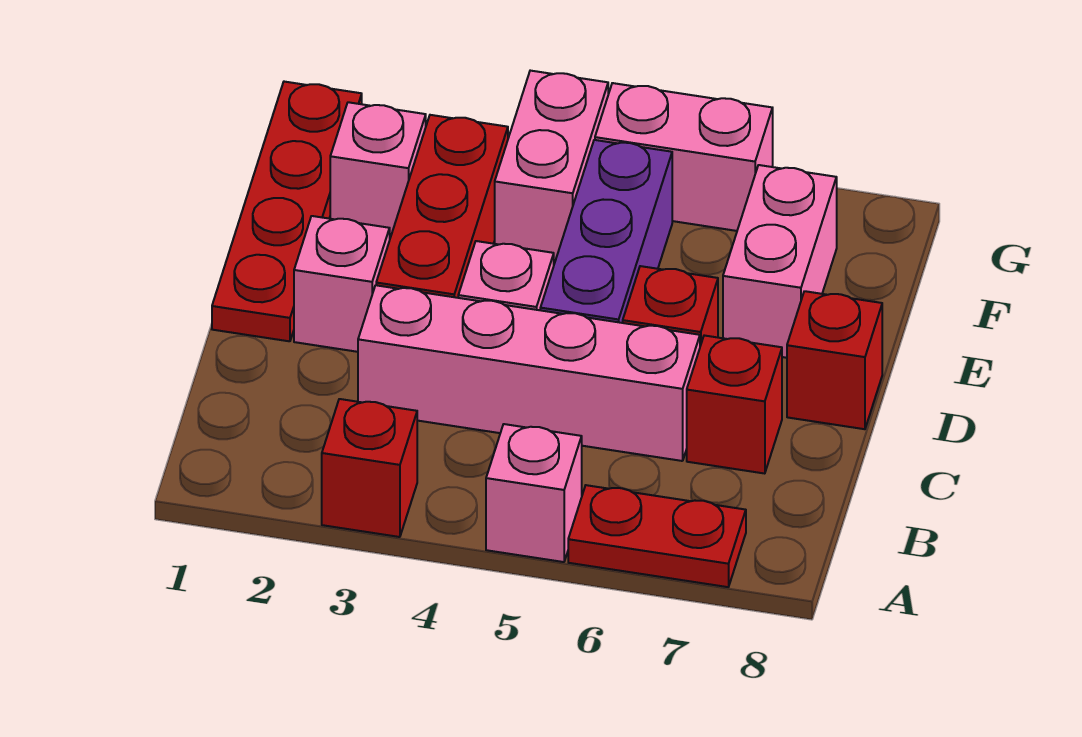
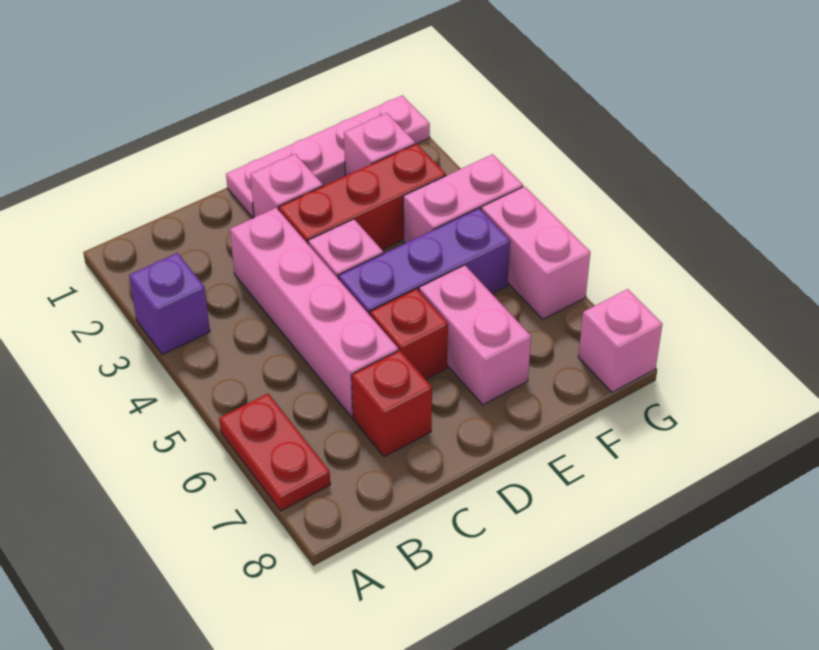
red brick A3 level 1 -> purple brick A3 level 1
pink brick A5 level 1 -> pink brick G8 level 1
red plate D1:G1 level 1 -> pink plate D1:G1 level 1
red brick D8 level 1 -> none
pink brick E7:F7 level 1 -> pink brick E6:E7 level 1

